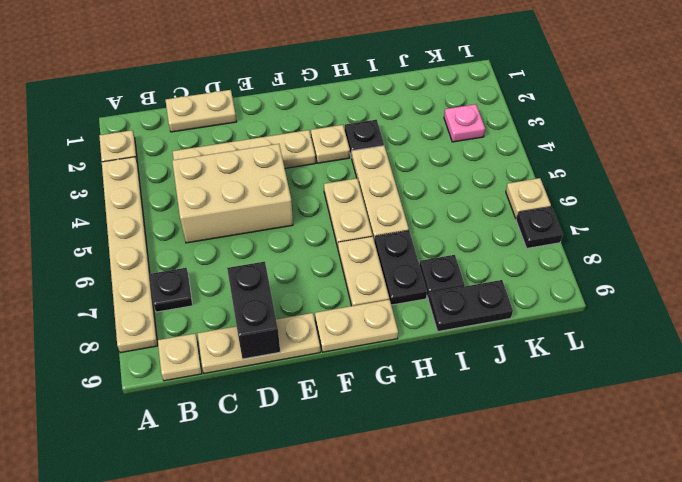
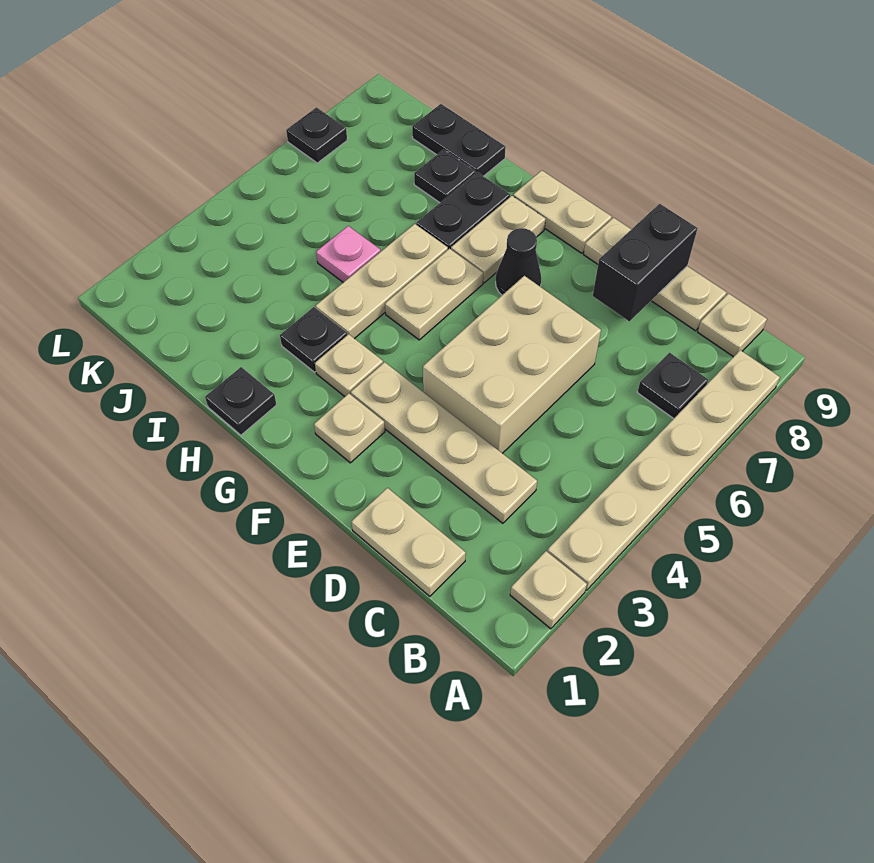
tan brick C4:E5 level 1 -> tan brick D4:E6 level 1
none -> black cone F7 level 1
none -> black plate H1 level 1
pink plate K3 level 1 -> pink plate I5 level 1
tan plate L6 level 1 -> tan plate F2 level 1

